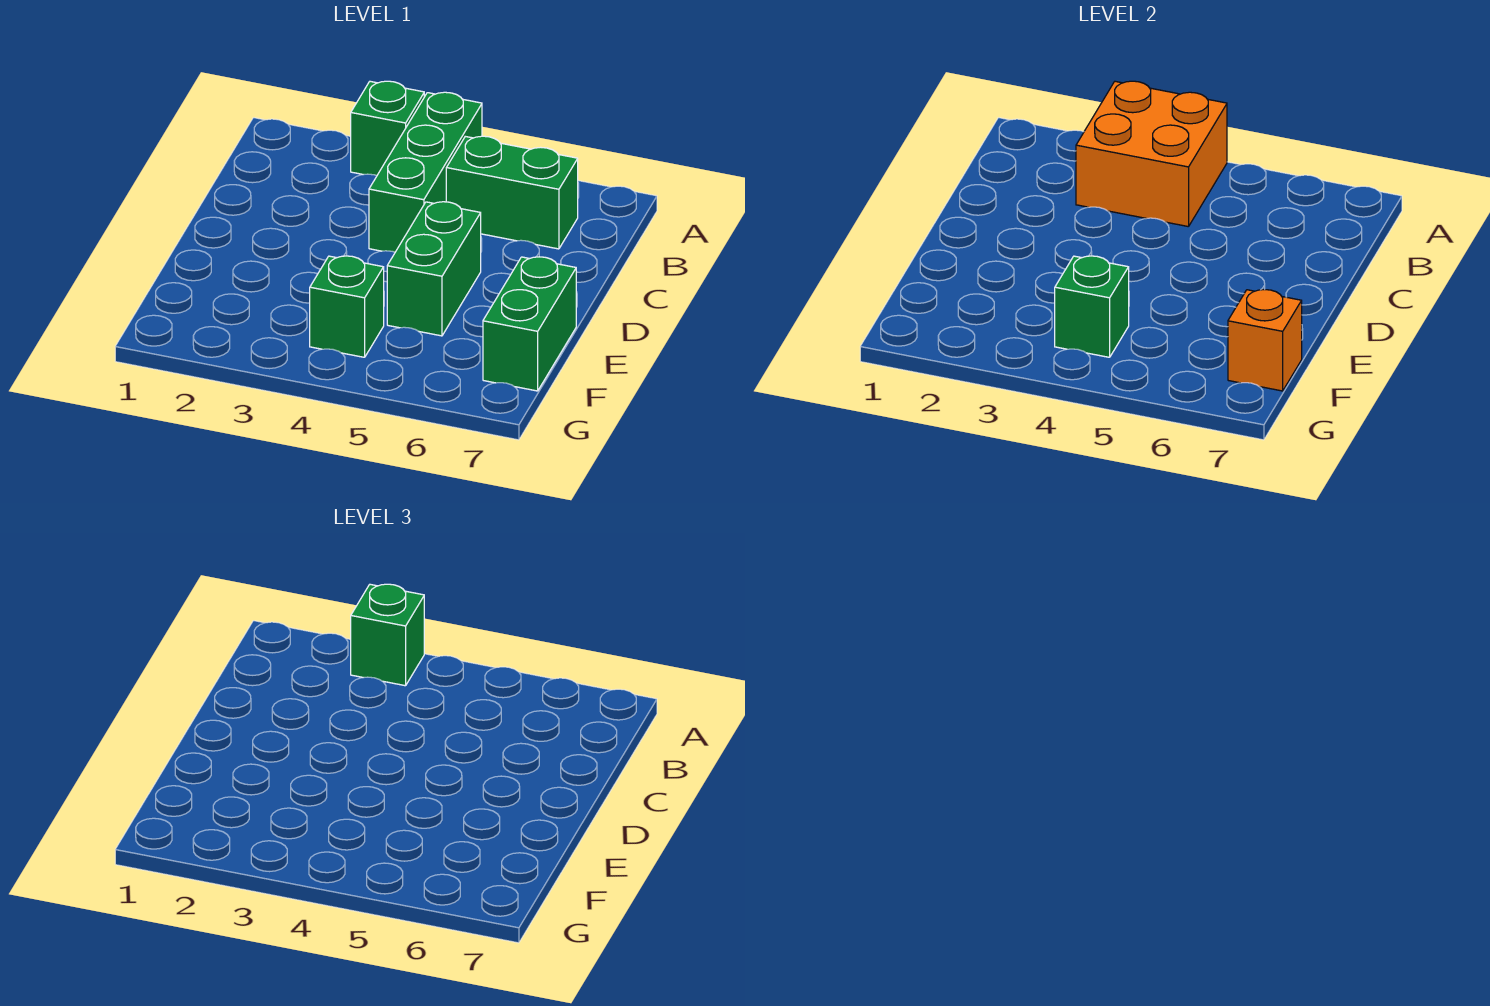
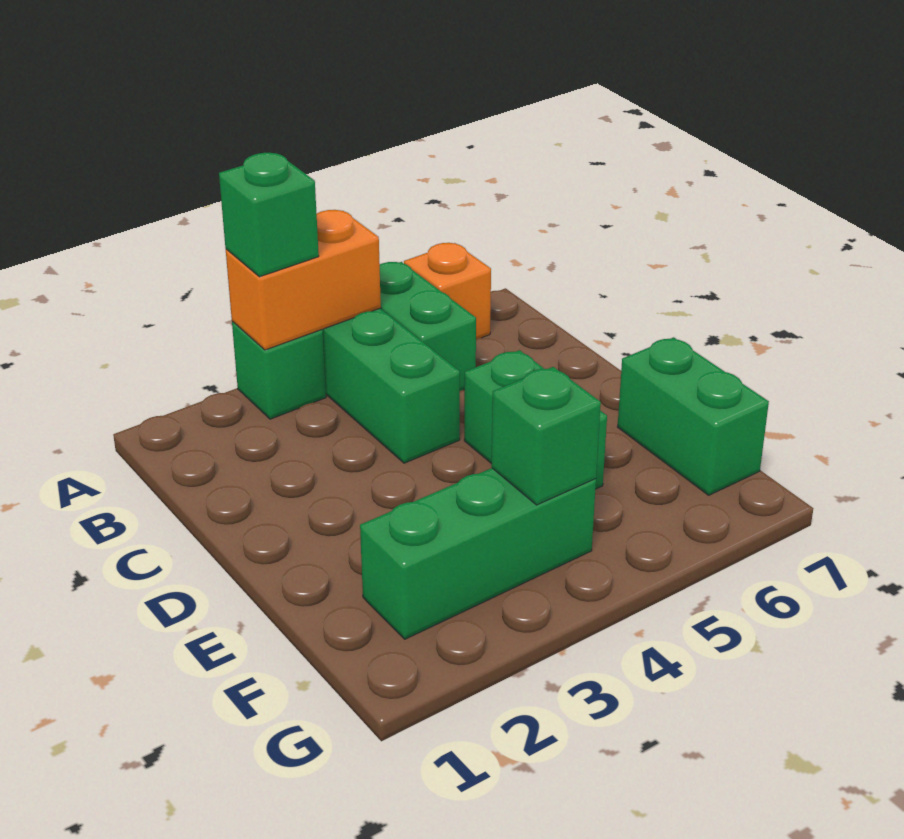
orange brick A3:B4 level 2 -> orange brick A3:A4 level 2
green brick B5:B6 level 1 -> green brick A5:B5 level 1
green brick F4 level 1 -> green brick F2:F4 level 1
orange brick F7 level 2 -> orange brick A6 level 1

